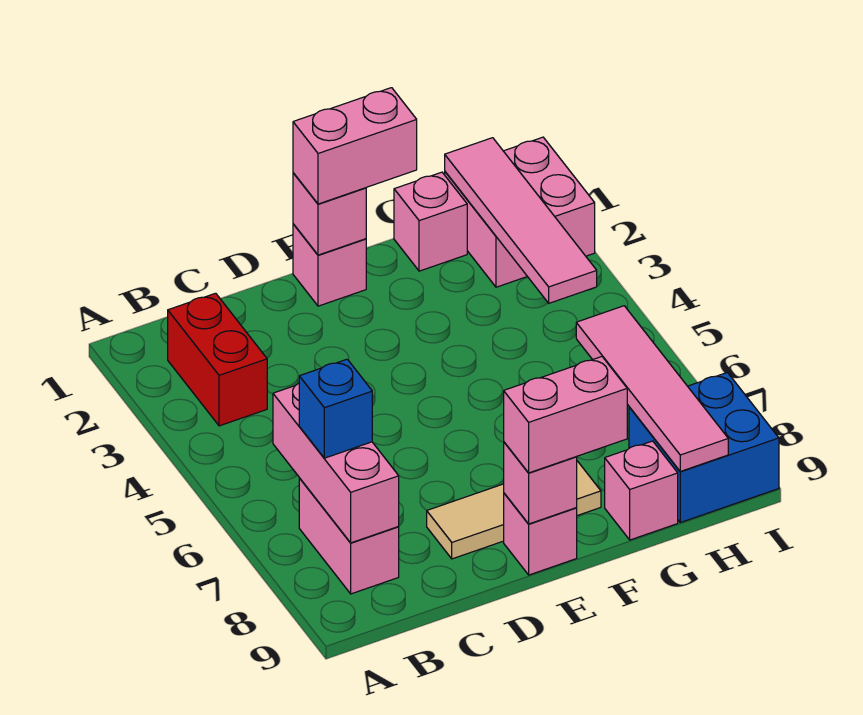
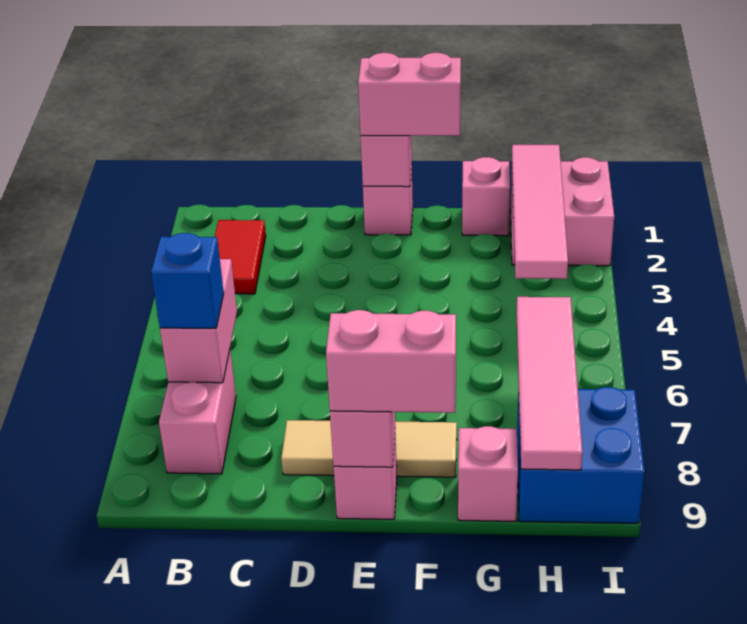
red brick B2:B3 level 1 -> red tile B2:B3 level 1
pink brick B6:B8 level 2 -> pink brick B6:B7 level 2

